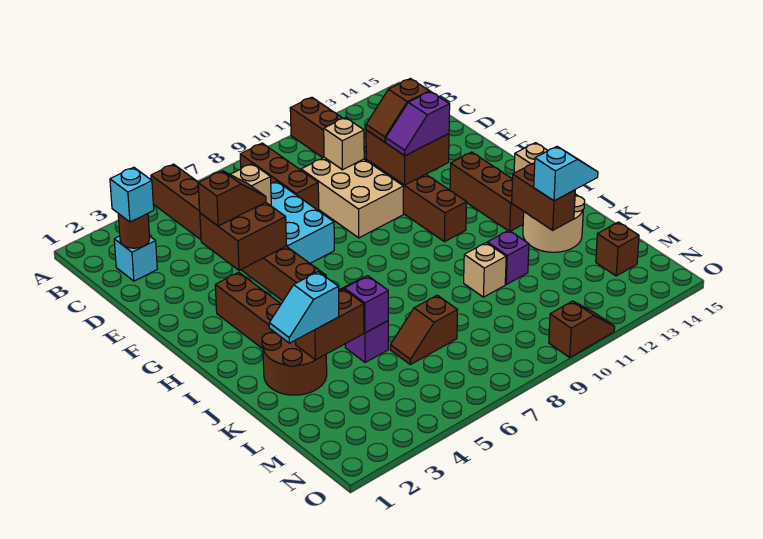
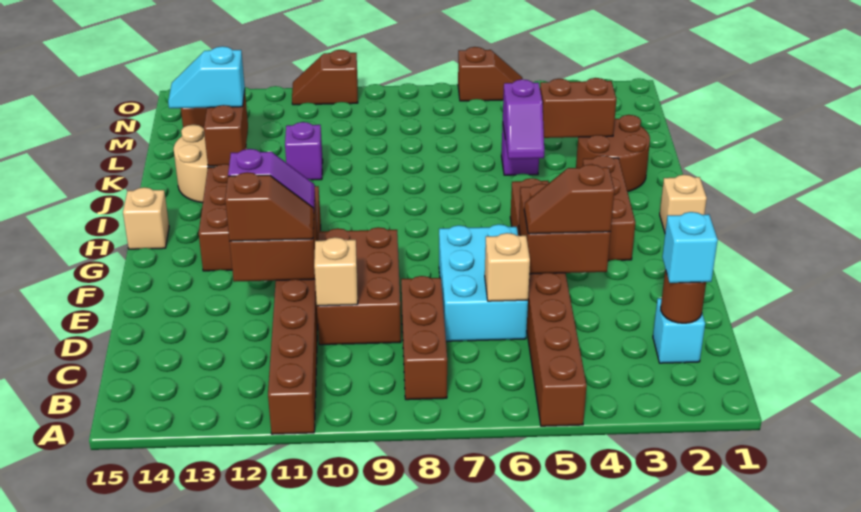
tan brick D9:F10 level 1 -> brown brick D9:F10 level 1
cyan slope K2:K3 level 3 top 3 -> none
tan brick K10 level 1 -> tan brick H1 level 1
brown slope L6:L7 level 1 top 7 -> brown slope O5:O6 level 1 top 6

